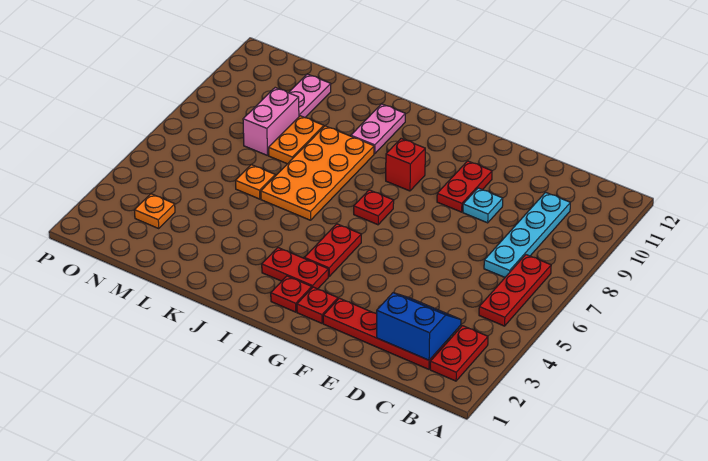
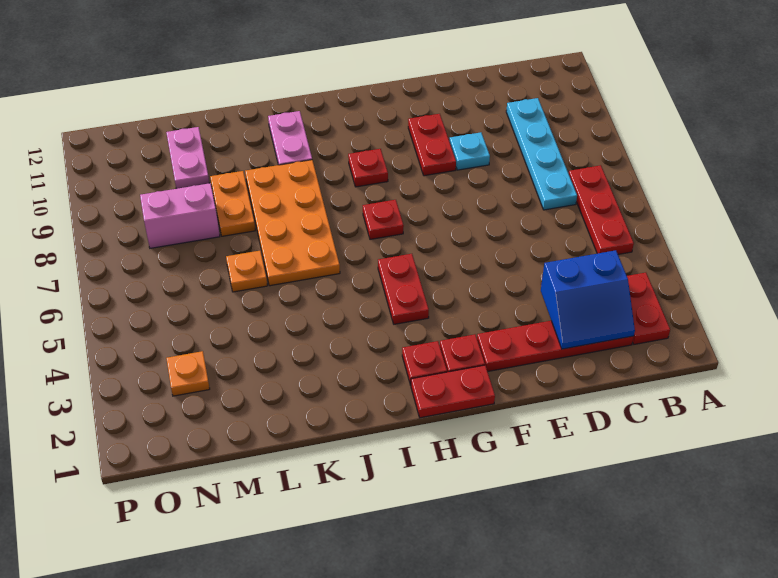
blue slope C2:D3 level 2 top 2 -> blue slope C2:D3 level 2 top 3
red plate H3:I3 level 1 -> red plate G1:H1 level 1
red brick H9 level 1 -> red plate H9 level 1
pink brick M8:M9 level 1 -> pink brick M8:N8 level 1

